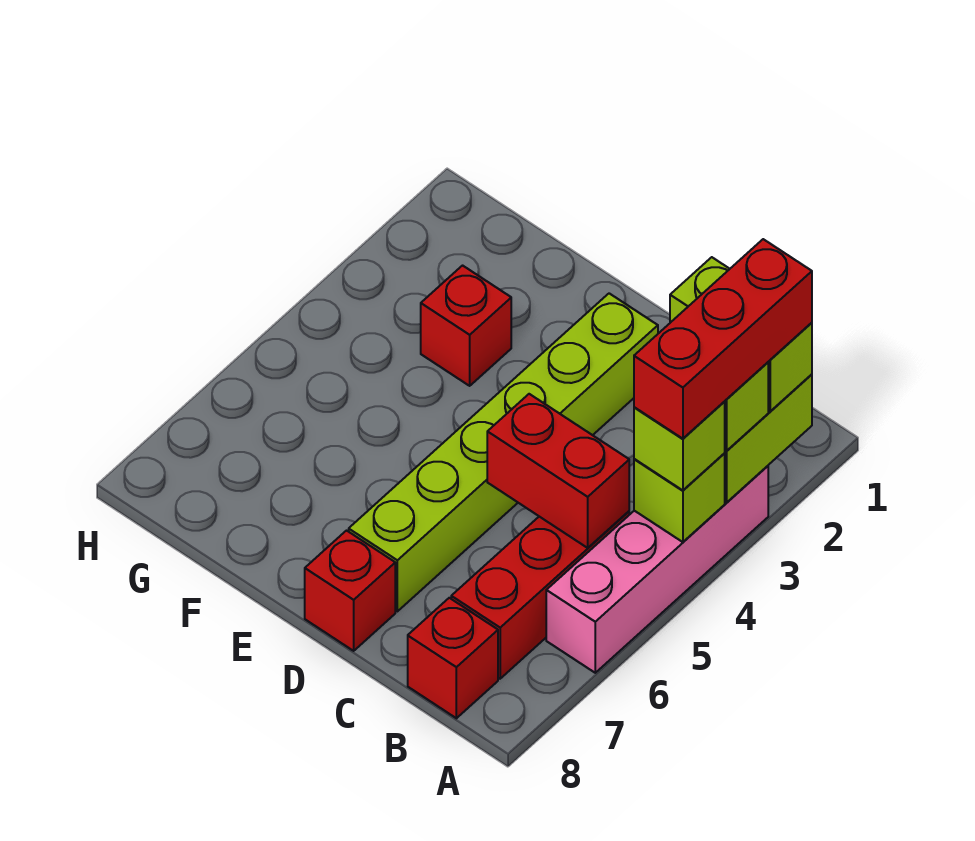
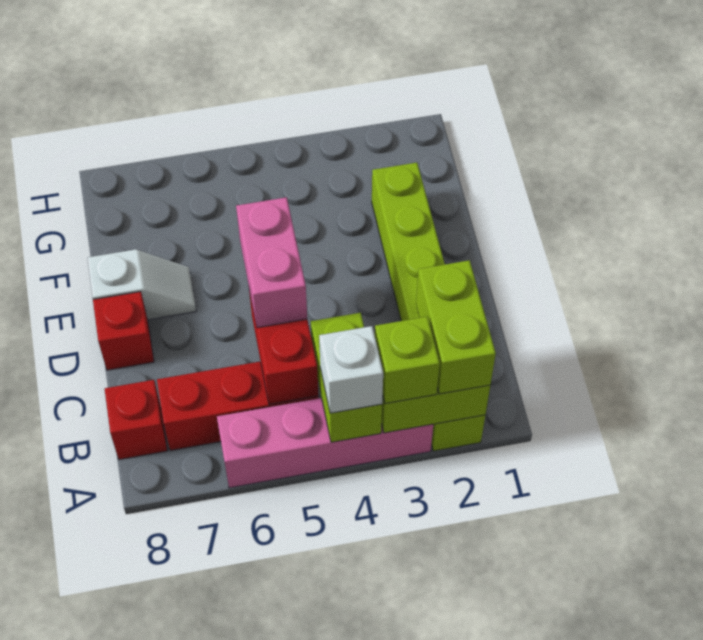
red brick A2:A4 level 4 -> none
lime brick A4 level 2 -> lime brick A4:B4 level 2
lime brick A4 level 3 -> white brick A4 level 3
none -> pink brick C5:D5 level 3
lime brick D2:D7 level 1 -> lime brick A2:F2 level 1
none -> white slope E7:E8 level 1 top 8
red brick F3 level 1 -> none

